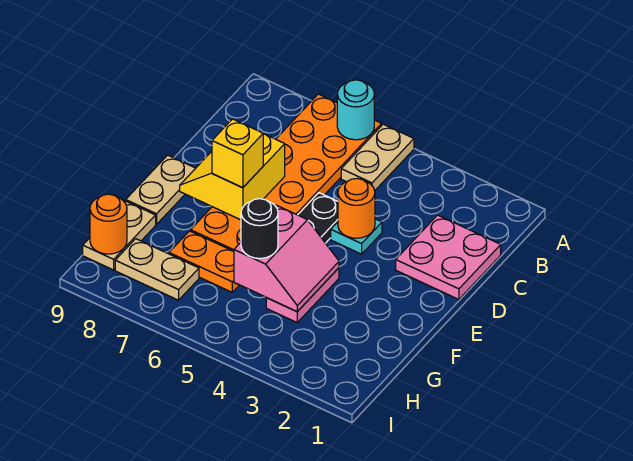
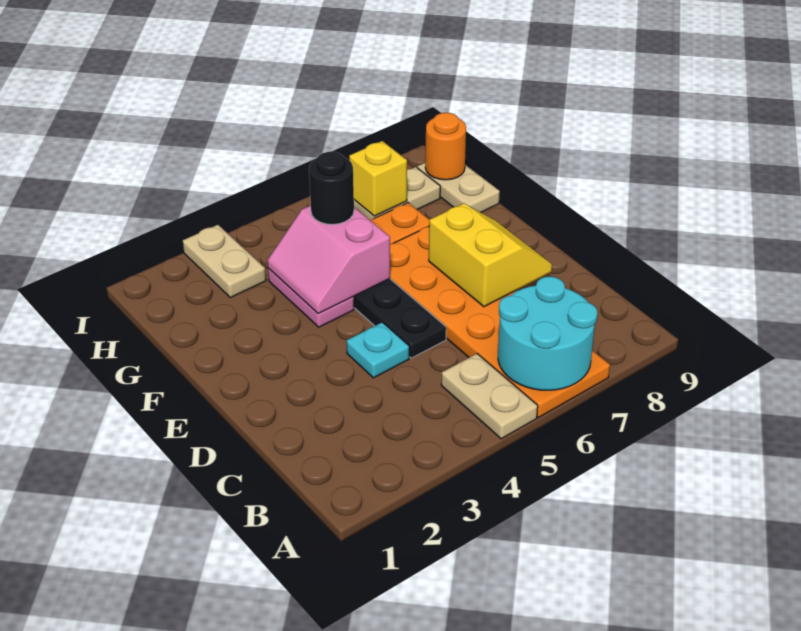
cyan round brick A6 level 2 -> cyan round brick A6:B7 level 2
pink plate C1:D2 level 1 -> none
orange round brick D4 level 2 -> none
yellow brick E7 level 3 -> yellow brick H7 level 2
tan plate E9:F9 level 1 -> tan plate H3:I3 level 1

